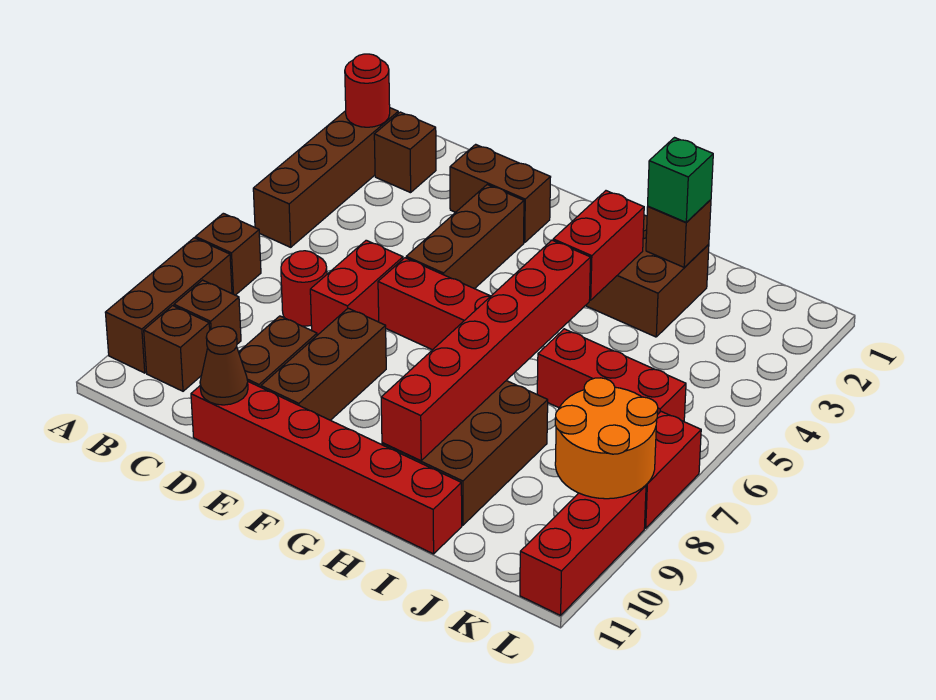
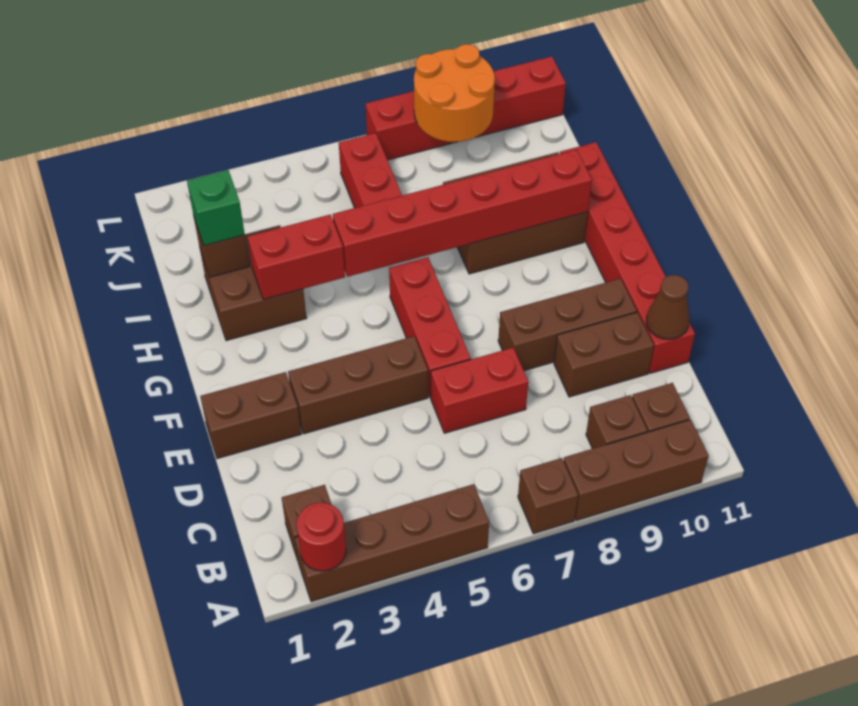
red round brick C7 level 1 -> none
brown brick D2:E2 level 1 -> brown brick E1:E2 level 1

